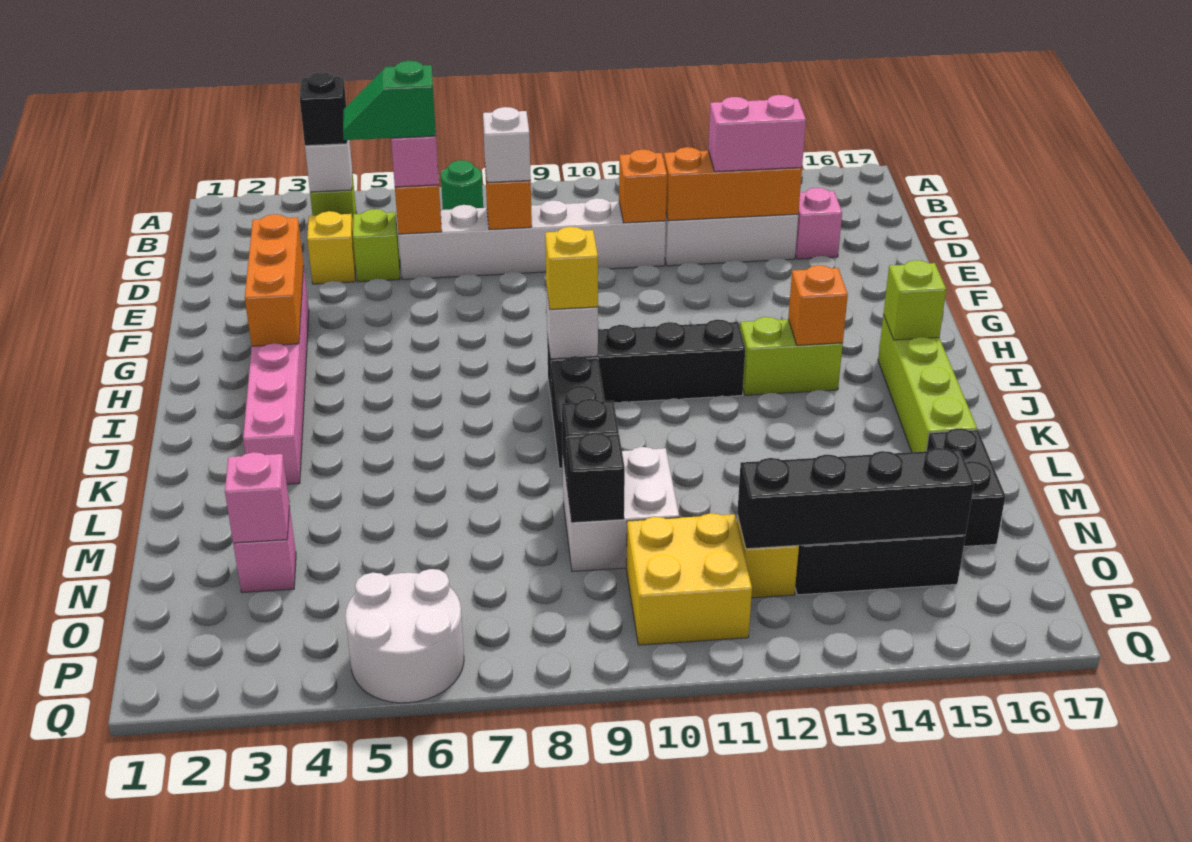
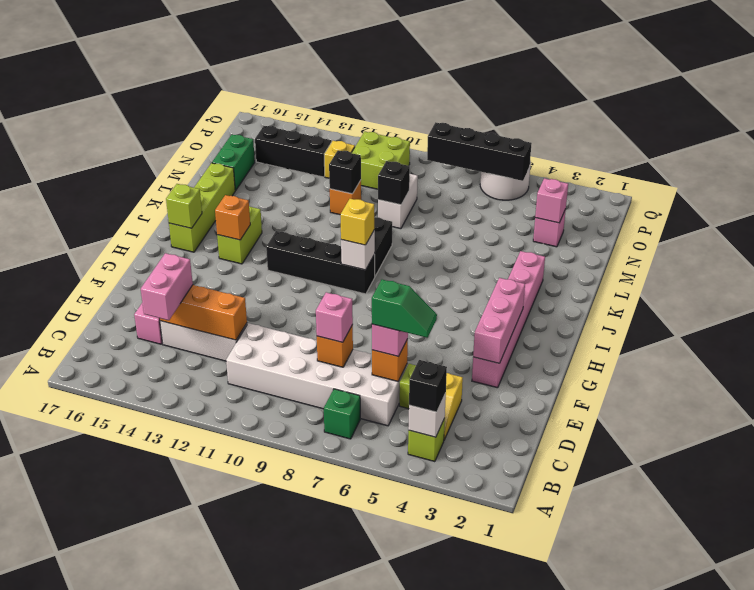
green round brick B7 level 1 -> green brick B7 level 1
white brick D6:D11 level 1 -> white brick C6:D11 level 1
white brick D8 level 3 -> pink brick D8 level 3
orange brick D11 level 2 -> orange brick M11 level 1
pink brick D13:D14 level 3 -> pink brick C14:D14 level 3
orange brick F3:H3 level 2 -> pink brick F3:H3 level 2
lime brick I13:I14 level 1 -> lime brick I14:J14 level 1
white brick M9:N10 level 1 -> white brick M9:N9 level 1
black brick M16:N16 level 1 -> green brick M16:N16 level 1
black brick N9 level 2 -> black brick M11 level 2
yellow brick O10:P11 level 1 -> lime brick O10:P11 level 1
black brick O12:O15 level 2 -> black brick P5:P8 level 2

